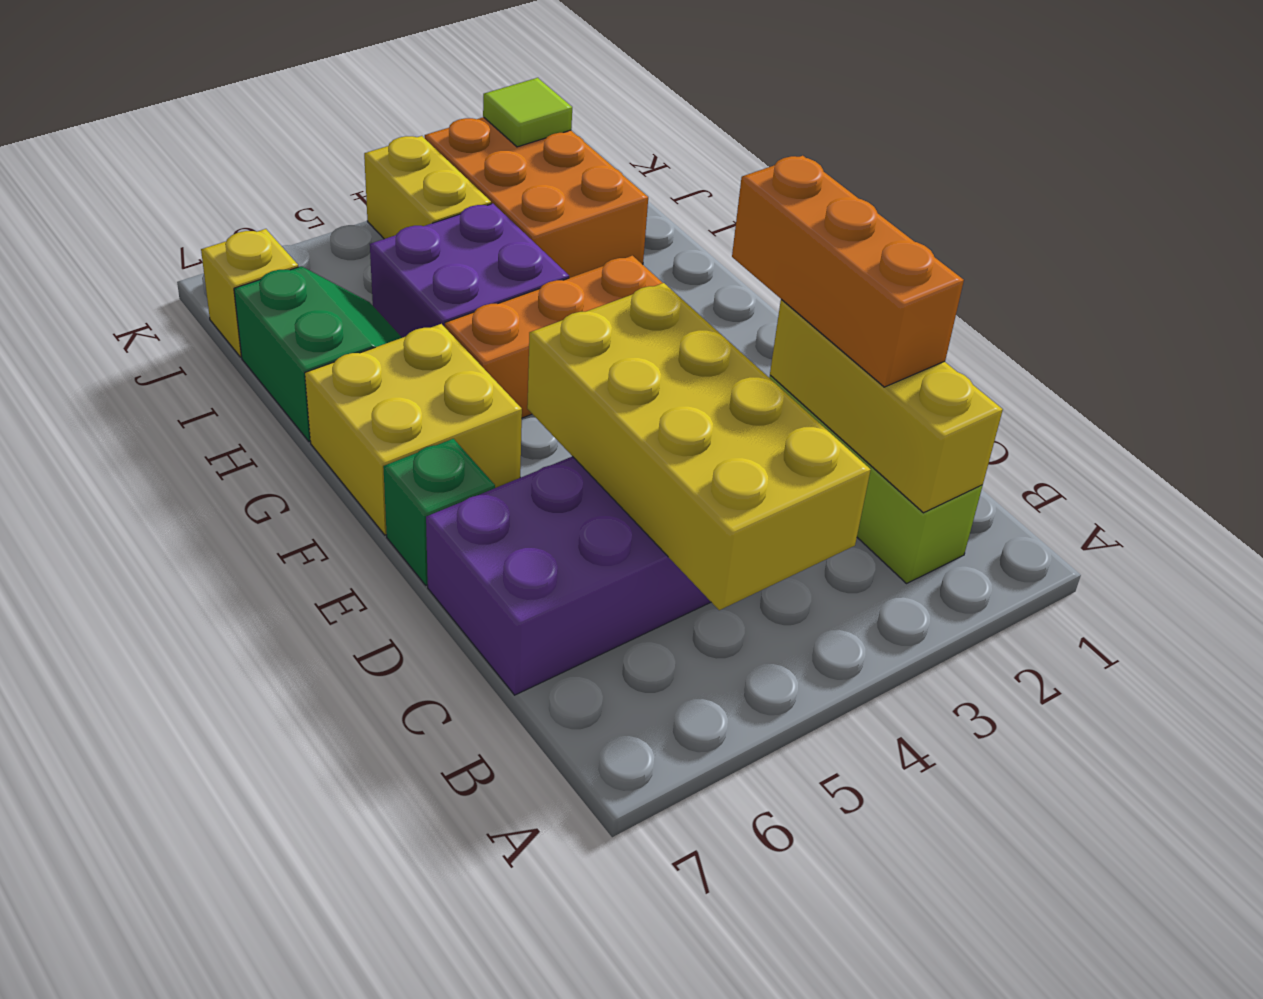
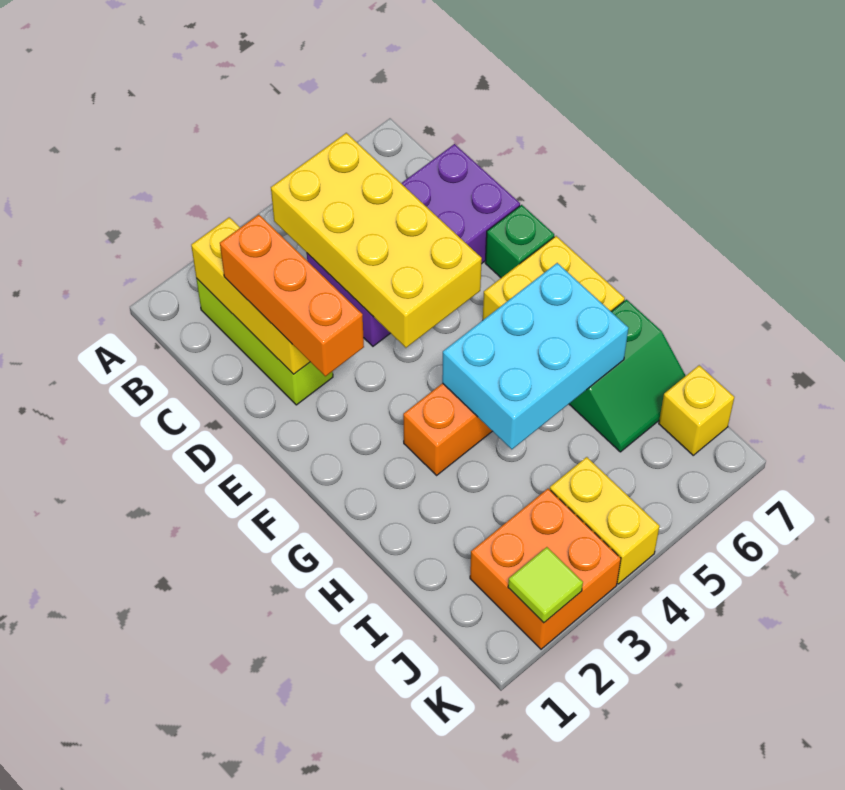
none -> cyan brick G4:H6 level 2
purple brick H4:I5 level 1 -> none
green slope H6:I7 level 1 top 7 -> green slope H6:I7 level 1 top H
orange brick I2:K3 level 1 -> orange brick J2:K3 level 1

